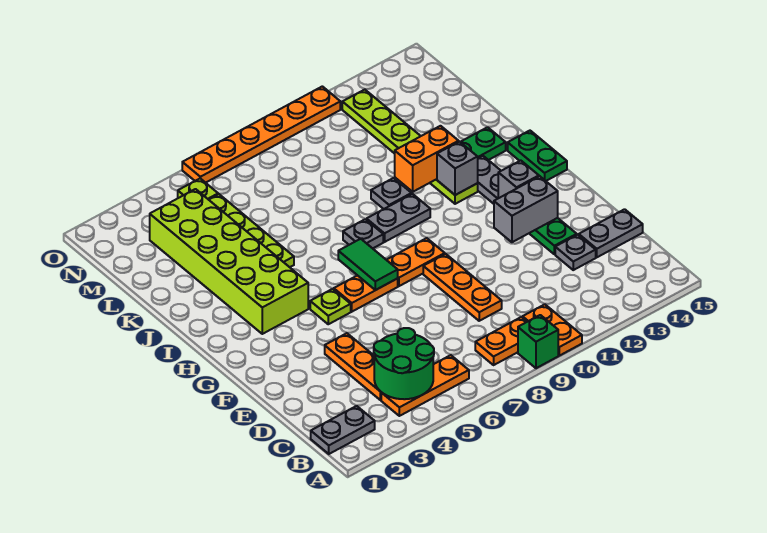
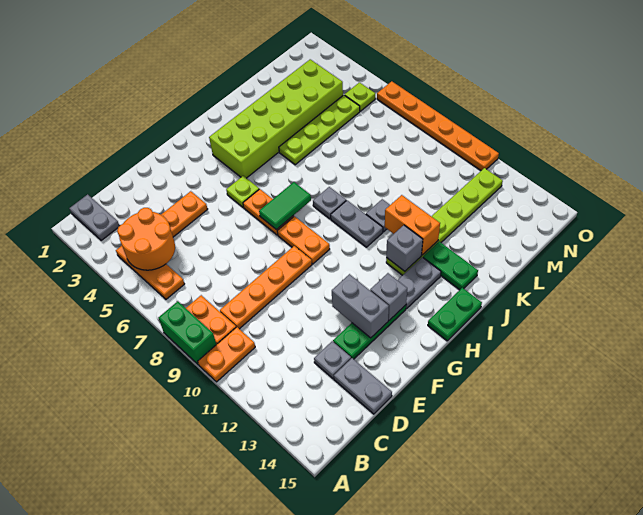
green brick A9 level 1 -> green brick A8:A9 level 1
green round brick B4:C5 level 2 -> orange round brick B4:C5 level 2
orange plate D9:F9 level 1 -> orange plate C9:F9 level 1

